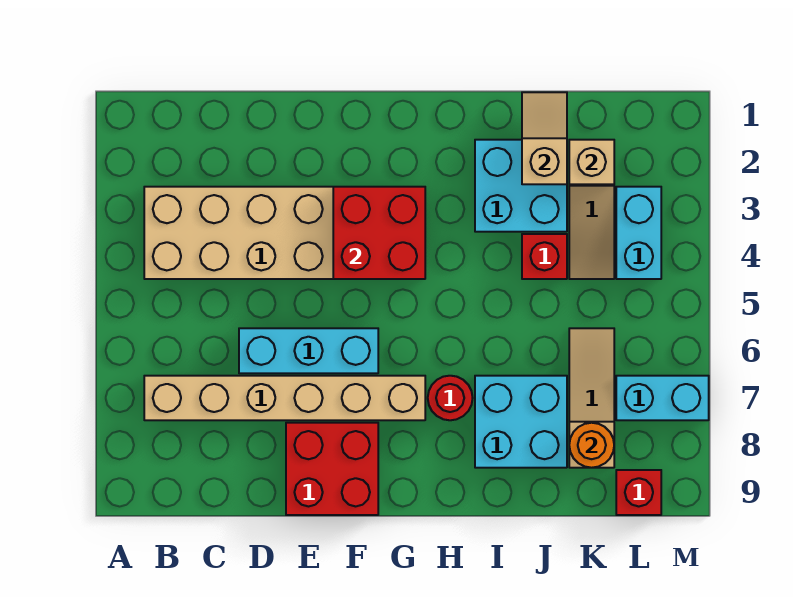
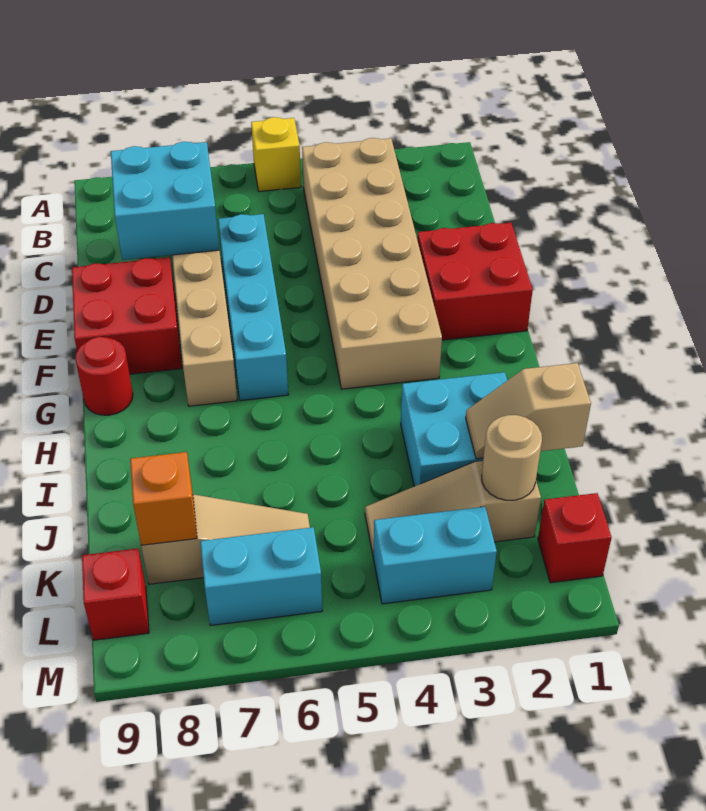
none -> yellow brick A5 level 1
cyan brick D6:F6 level 1 -> cyan brick D6:G6 level 1
red brick F3:G4 level 2 -> red brick E1:F2 level 1
red round brick H7 level 1 -> red round brick G9 level 1
cyan brick I7:J8 level 1 -> cyan brick C7:D8 level 2
tan slope J1:J2 level 2 top 2 -> tan slope J1:J2 level 2 top 1
red brick J4 level 1 -> red brick L1 level 1
tan brick K2 level 2 -> tan round brick K2 level 2
orange round brick K8 level 2 -> orange brick K8 level 2
cyan brick L7:M7 level 1 -> cyan brick L6:L7 level 1

